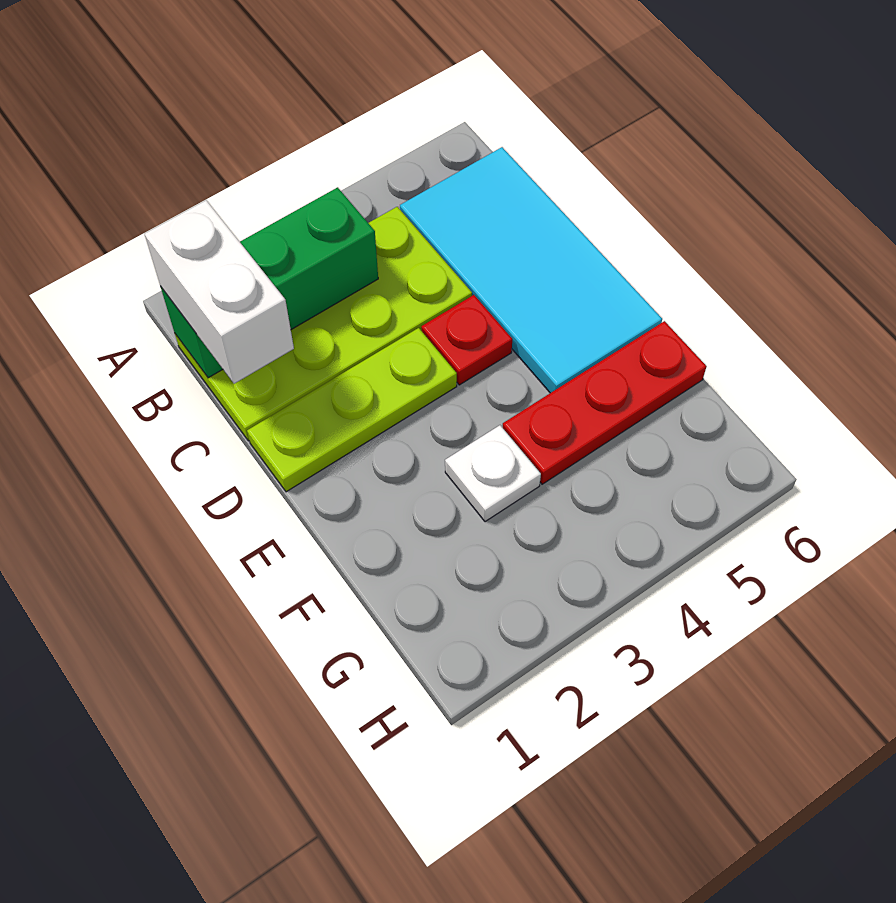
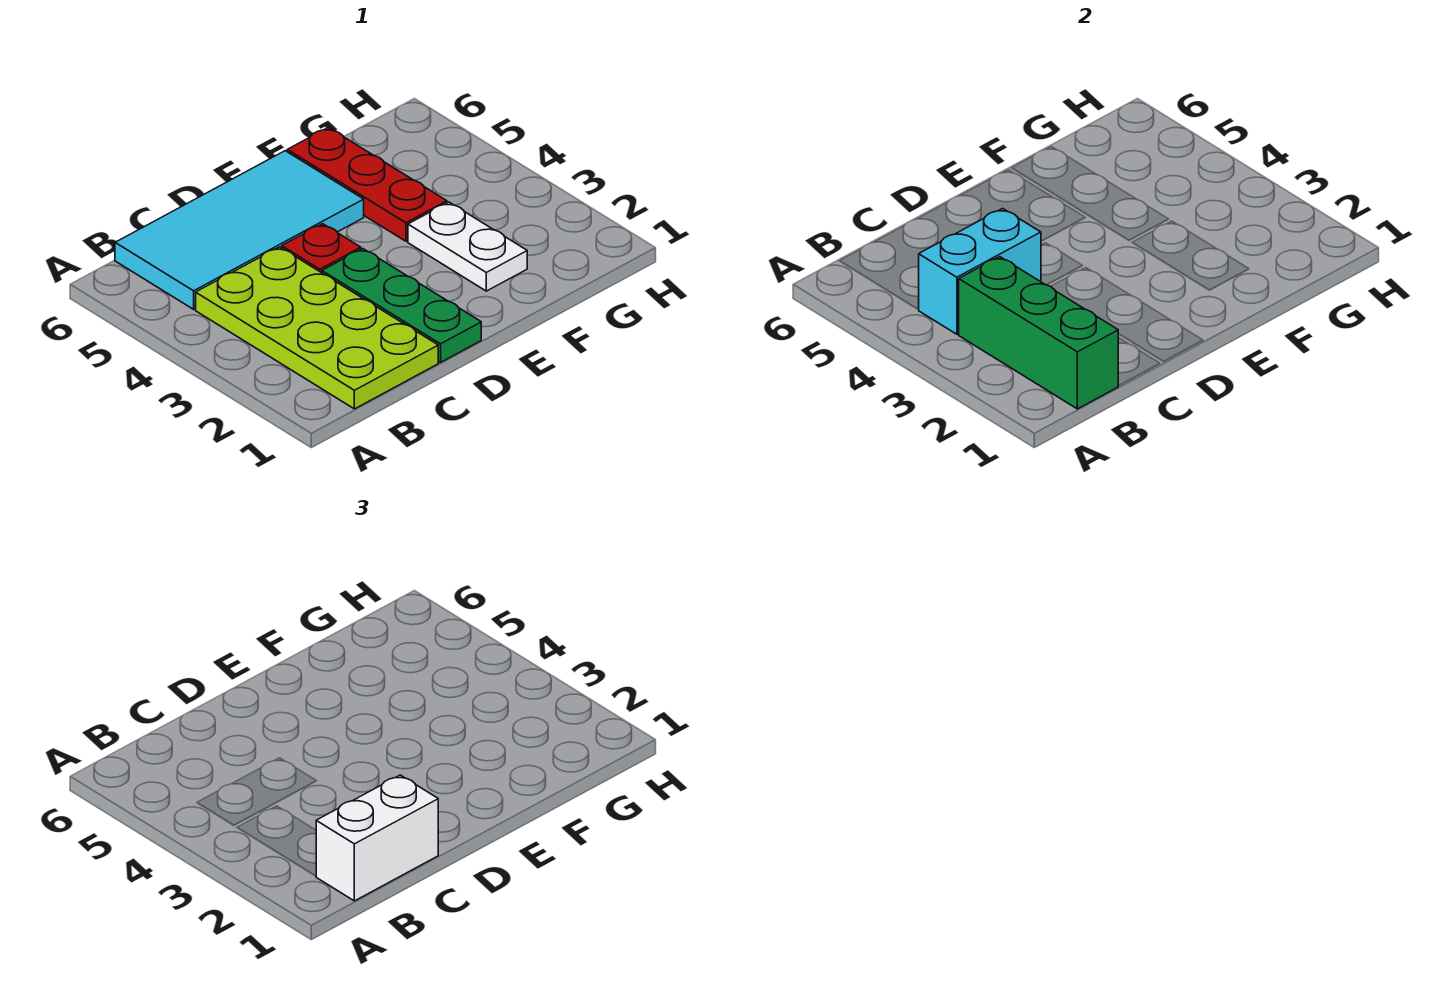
none -> cyan brick B4:C4 level 2
lime plate D1:D3 level 1 -> green plate D1:D3 level 1
white plate F3 level 1 -> white plate F2:F3 level 1

